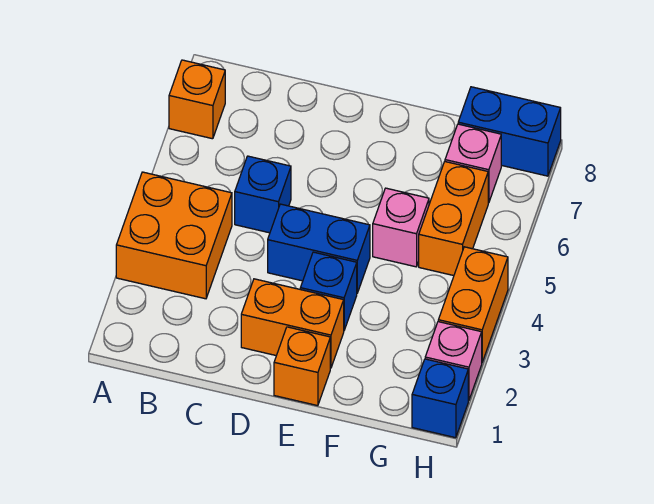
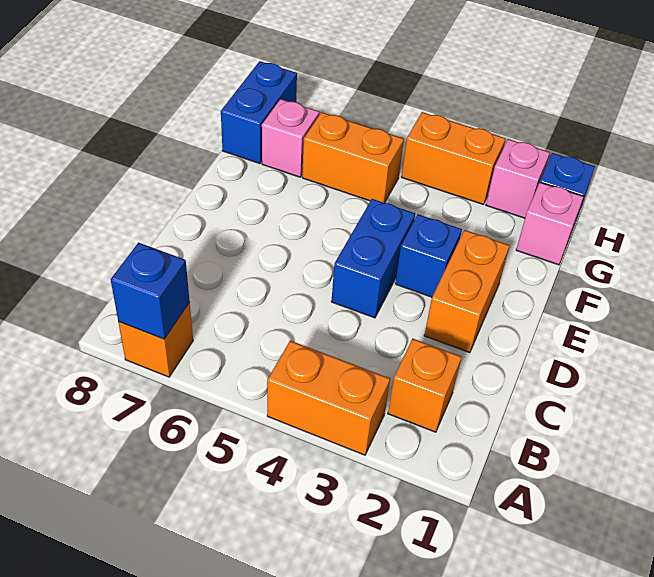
orange brick A3:B4 level 1 -> orange brick A3:A4 level 1
blue brick C5 level 1 -> blue brick A7 level 2
orange brick E1 level 1 -> orange brick B2 level 1
pink brick F5 level 1 -> pink brick G1 level 1

